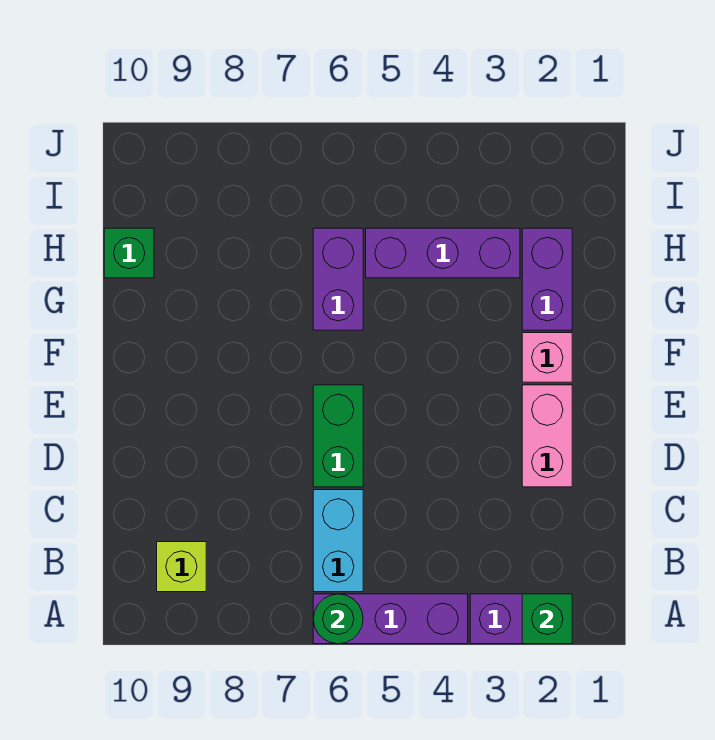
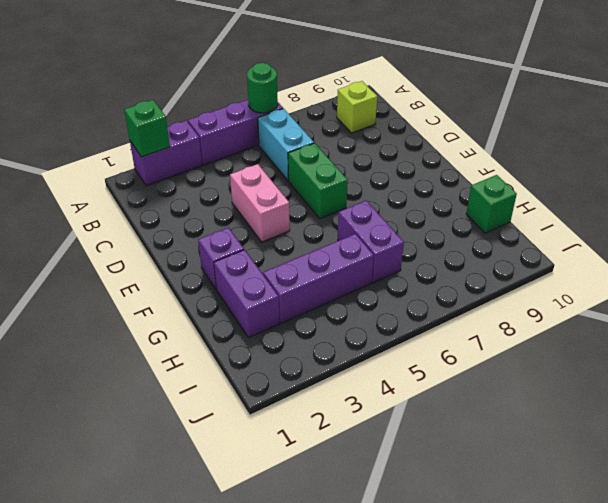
pink brick D2:E2 level 1 -> pink brick D4:E4 level 1
pink brick F2 level 1 -> purple brick F2 level 1

